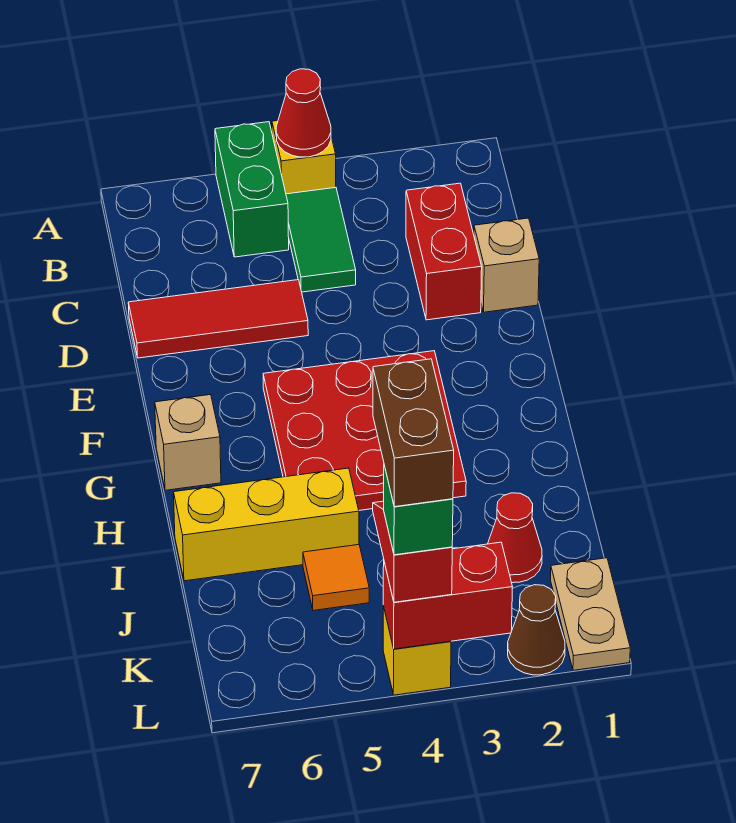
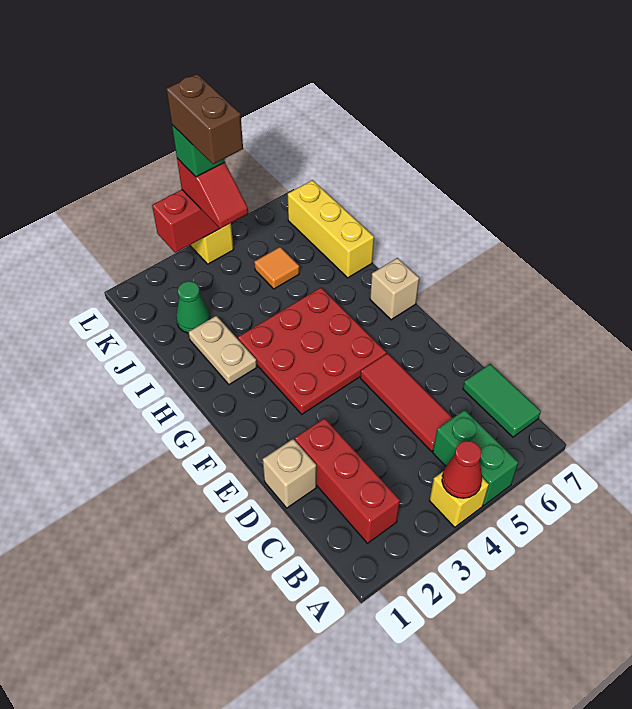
green tile B4:C4 level 1 -> green tile B7:C7 level 1
red brick C2:D2 level 1 -> red brick B2:D2 level 1
red tile D5:D7 level 1 -> red tile C5:E5 level 1
yellow brick I5:I7 level 1 -> yellow brick I7:K7 level 1
red cone J2 level 1 -> green cone J2 level 1
tan plate K1:L1 level 1 -> tan plate H2:I2 level 1
brown cone L2 level 1 -> none

